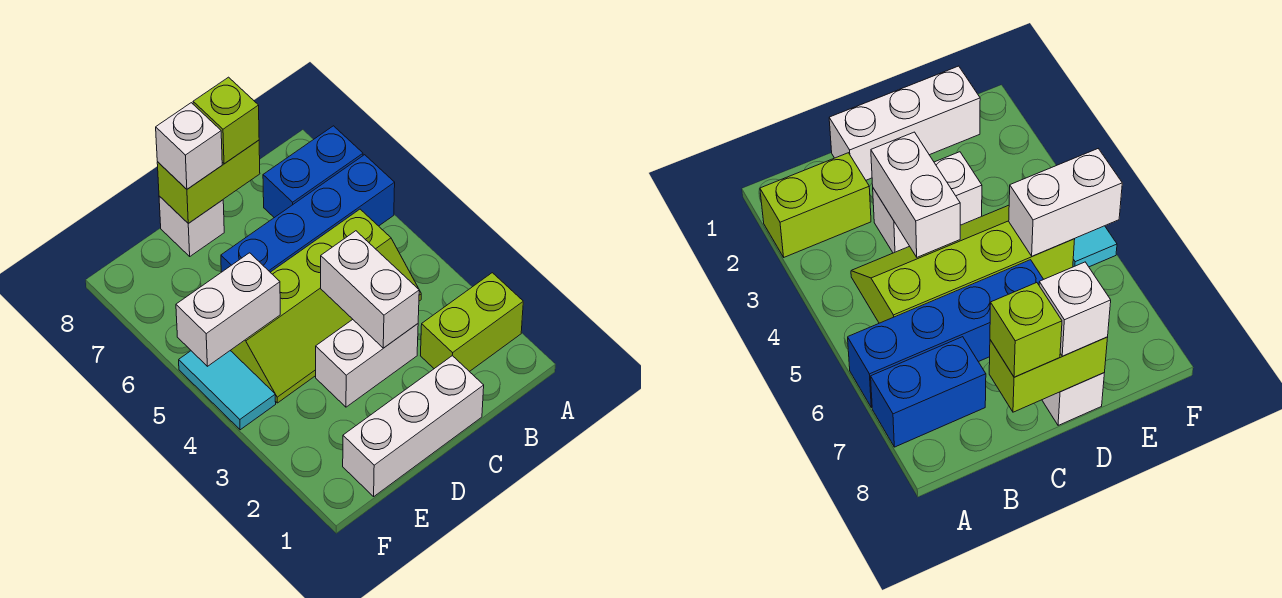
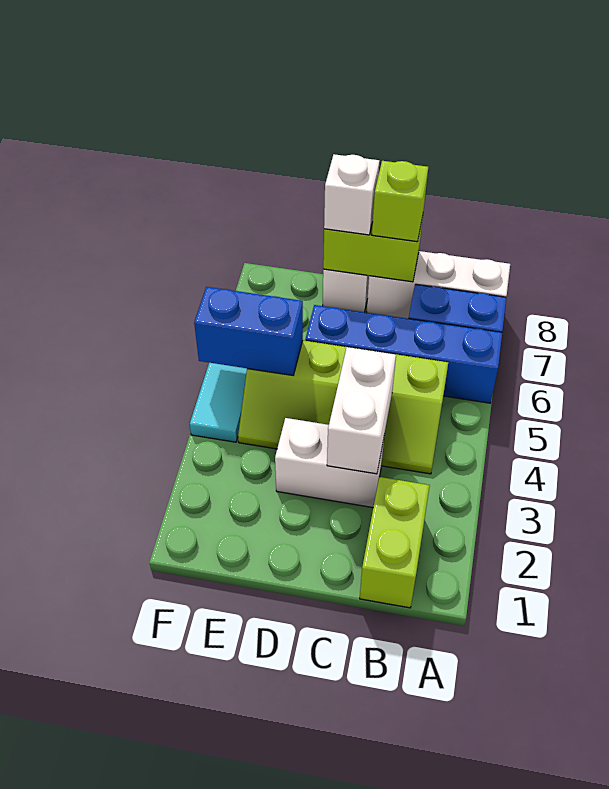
lime brick A2:B2 level 1 -> lime brick B1:B2 level 1
white brick C1:E1 level 1 -> white brick A8:C8 level 1
white brick E5:F5 level 2 -> blue brick E5:F5 level 2

